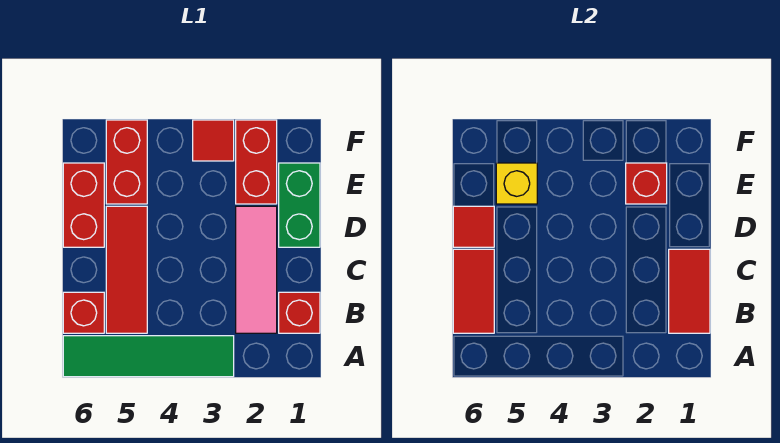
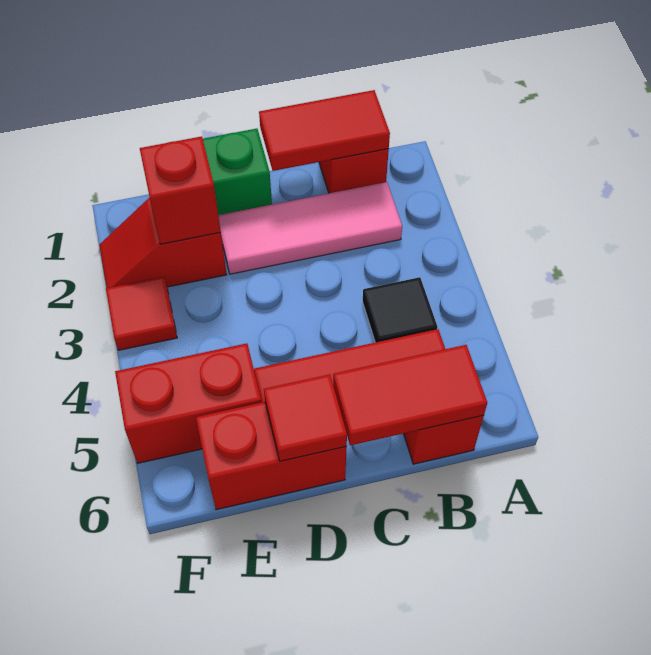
green tile A3:A6 level 1 -> none
none -> black tile B4 level 1
red brick E2:F2 level 1 -> red slope E2:F2 level 1 top E
yellow brick E5 level 2 -> none

